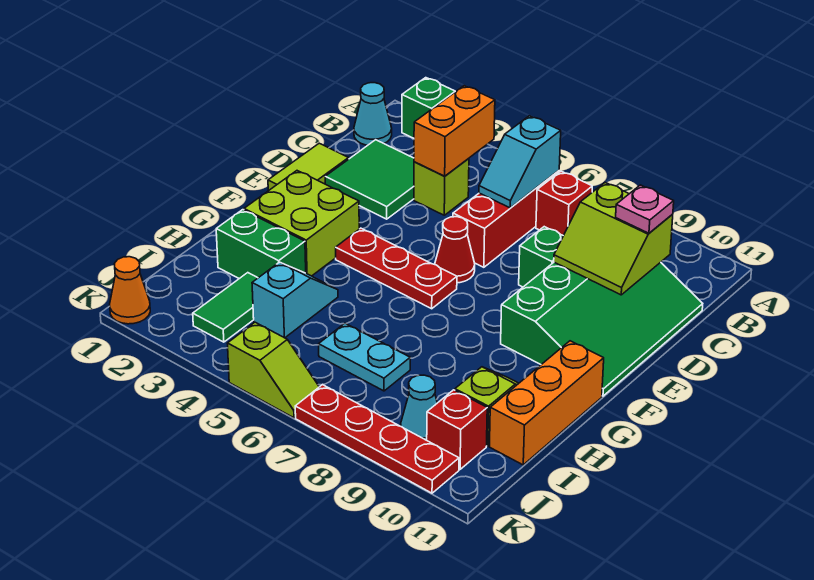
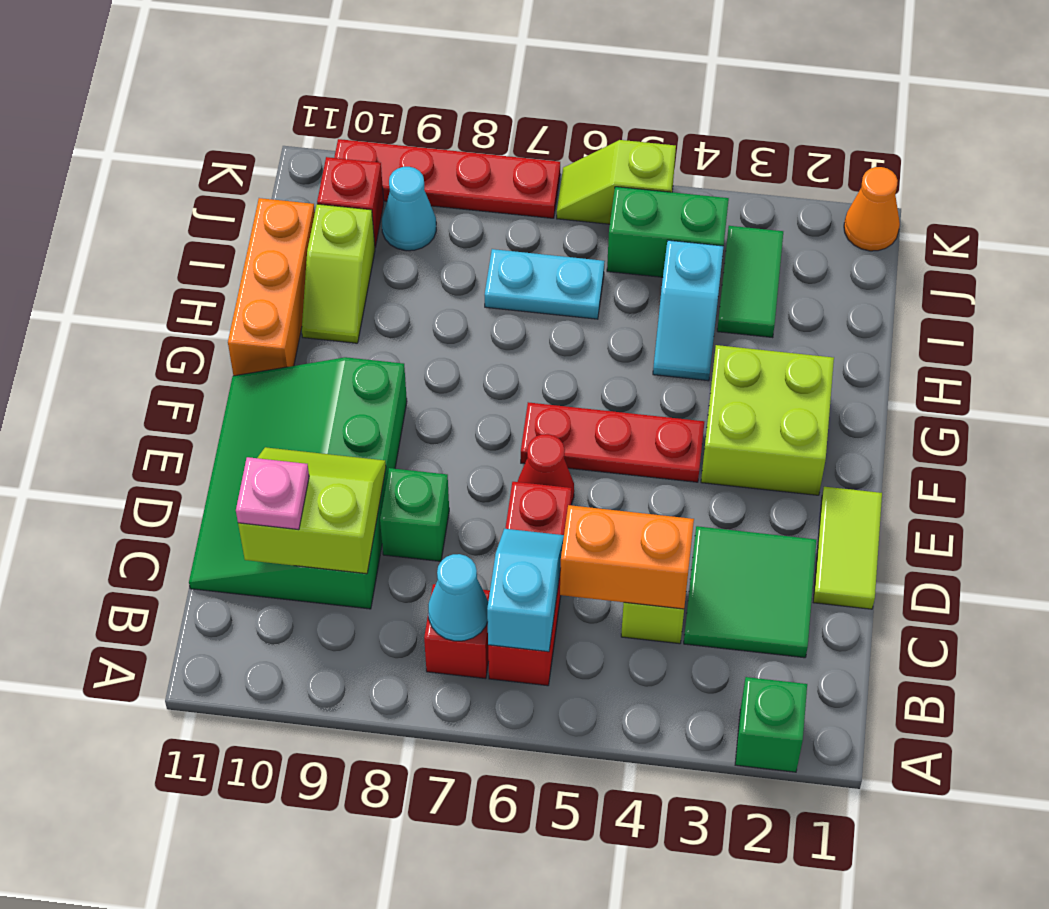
cyan cone B1 level 1 -> cyan cone B7 level 2
orange brick B4:C4 level 2 -> orange brick C4:C5 level 2
green brick H2:H3 level 1 -> green brick J4:J5 level 1

